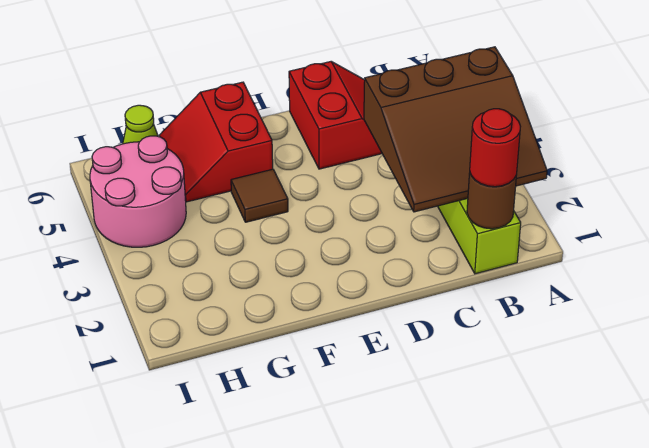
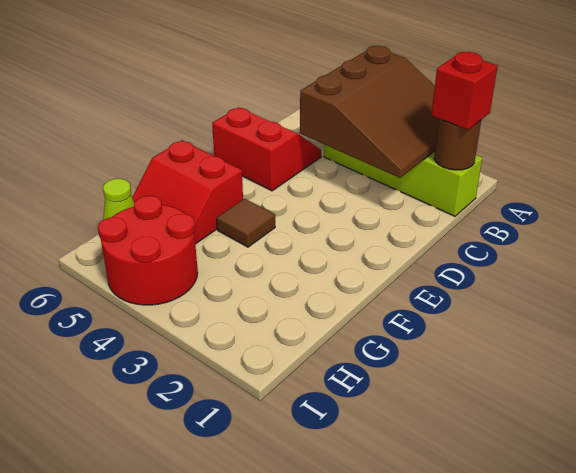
red round brick B1 level 3 -> red brick B1 level 3
pink round brick H4:I5 level 1 -> red round brick H4:I5 level 1

